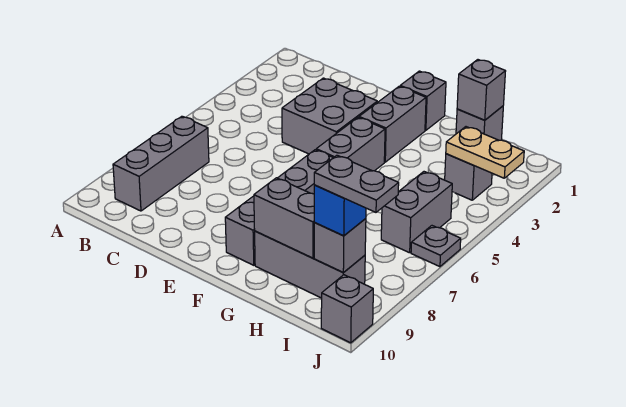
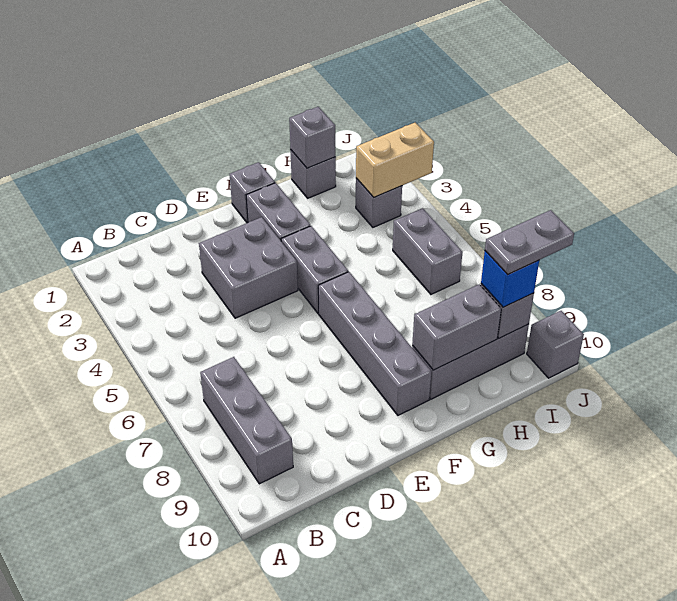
tan plate I3:J3 level 2 -> tan brick I3:J3 level 2
grey plate J6 level 1 -> none

